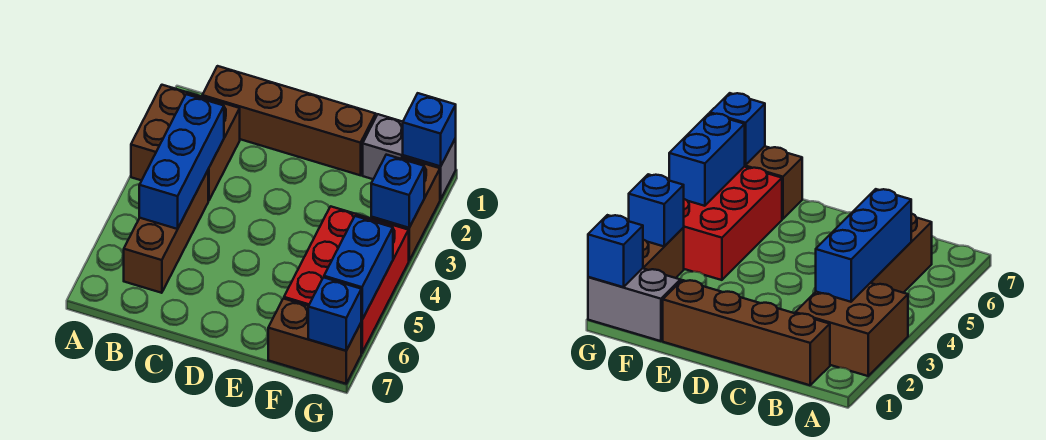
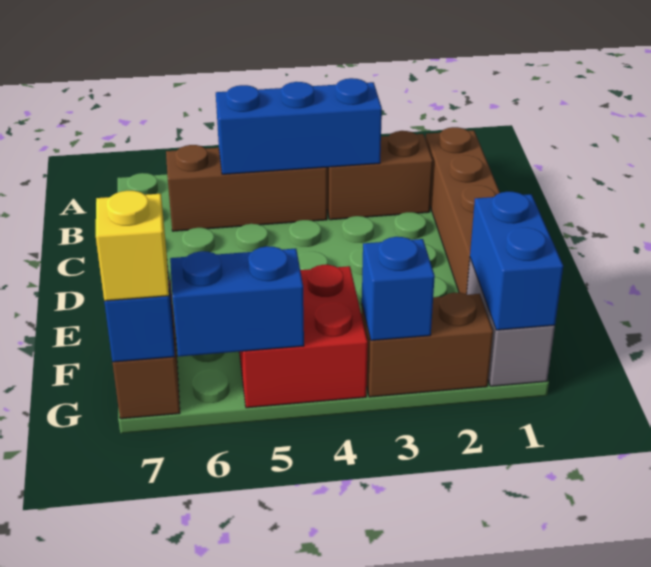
brown brick A2:B3 level 1 -> brown brick B2:B3 level 1
red brick F4:G6 level 1 -> red brick F4:G5 level 1
blue brick G1 level 2 -> blue brick F1:G1 level 2
none -> yellow brick G7 level 3

